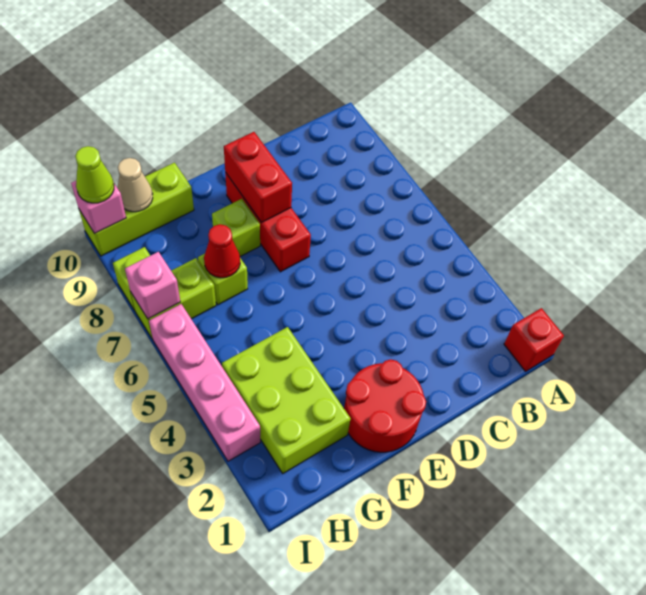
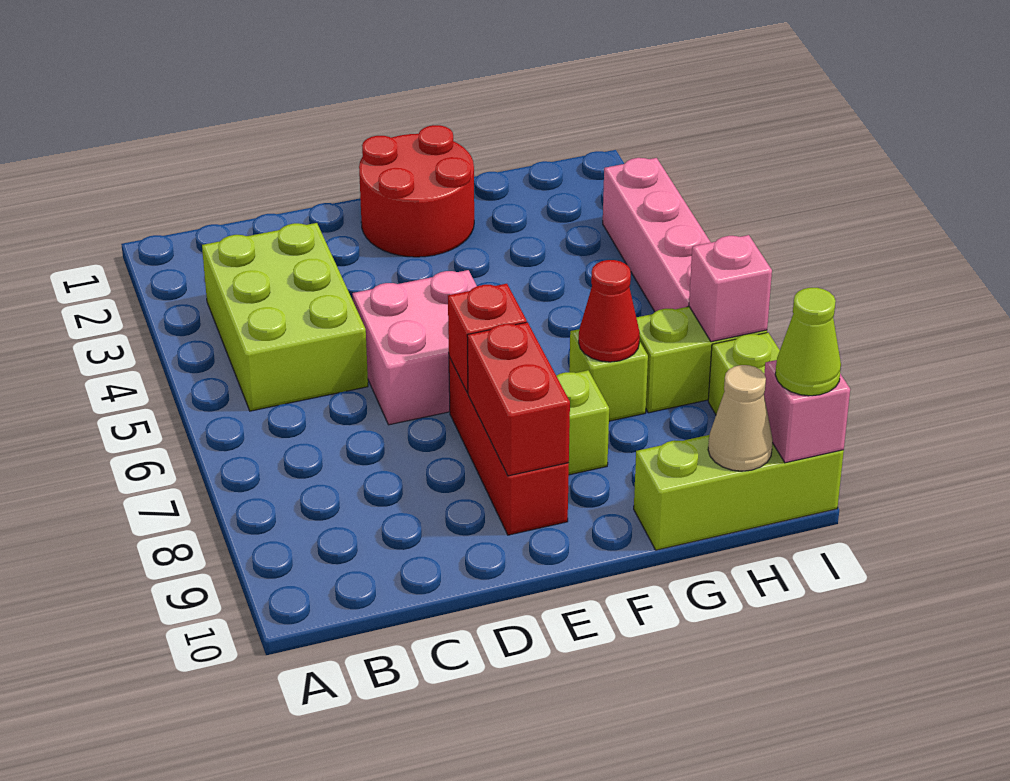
red brick A1 level 1 -> red brick E7 level 2
none -> pink brick D5:E6 level 1
lime brick G2:H4 level 1 -> lime brick B3:C5 level 1

